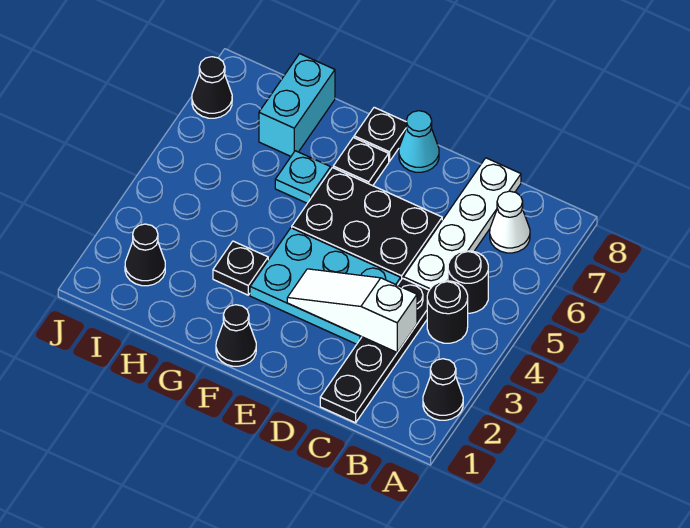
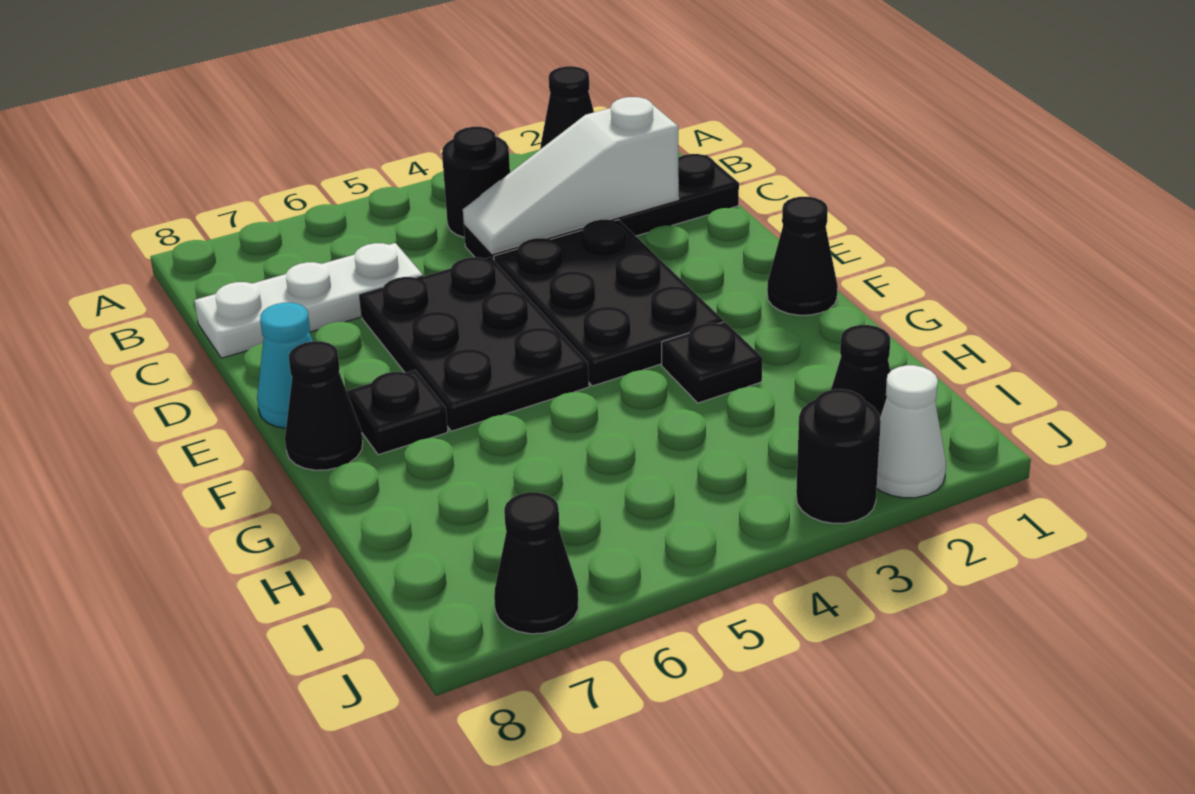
black round brick B5 level 1 -> black round brick J3 level 1
white cone B7 level 1 -> white cone J2 level 1
white slope C3:E3 level 2 top C -> white slope C2:C4 level 2 top 2
white plate C5:C8 level 1 -> white plate C6:C8 level 1
cyan plate D3:F4 level 1 -> black plate D3:F4 level 1
black plate F8 level 1 -> black cone F8 level 1
cyan plate G6 level 1 -> none
cyan brick H7:H8 level 1 -> none

